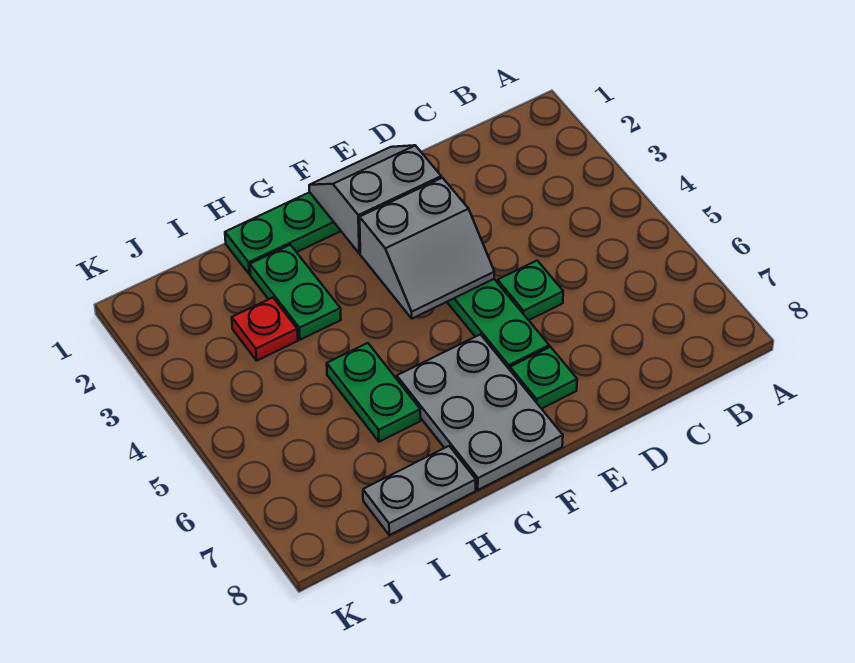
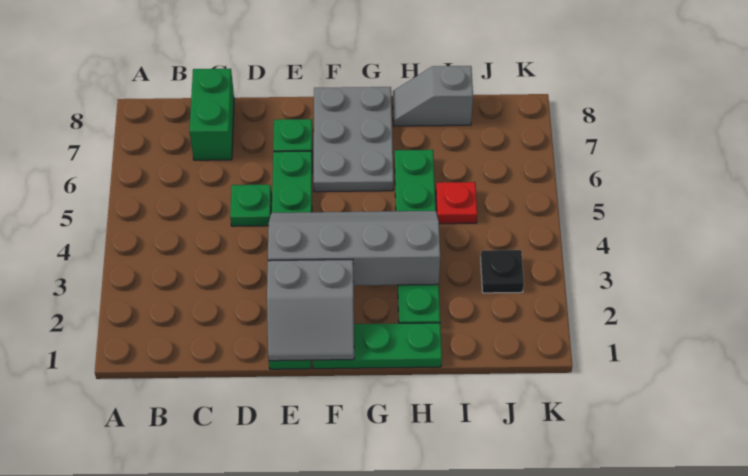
none -> green brick C7:C8 level 1
grey slope E3:F4 level 2 top 3 -> grey slope E3:H4 level 2 top 3
grey plate H8:I8 level 1 -> grey slope H8:I8 level 1 top I
red plate I3 level 1 -> red plate I5 level 1
none -> black plate J3 level 1

